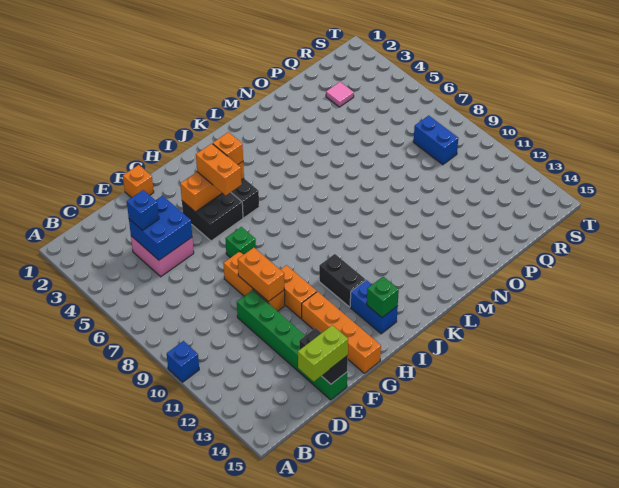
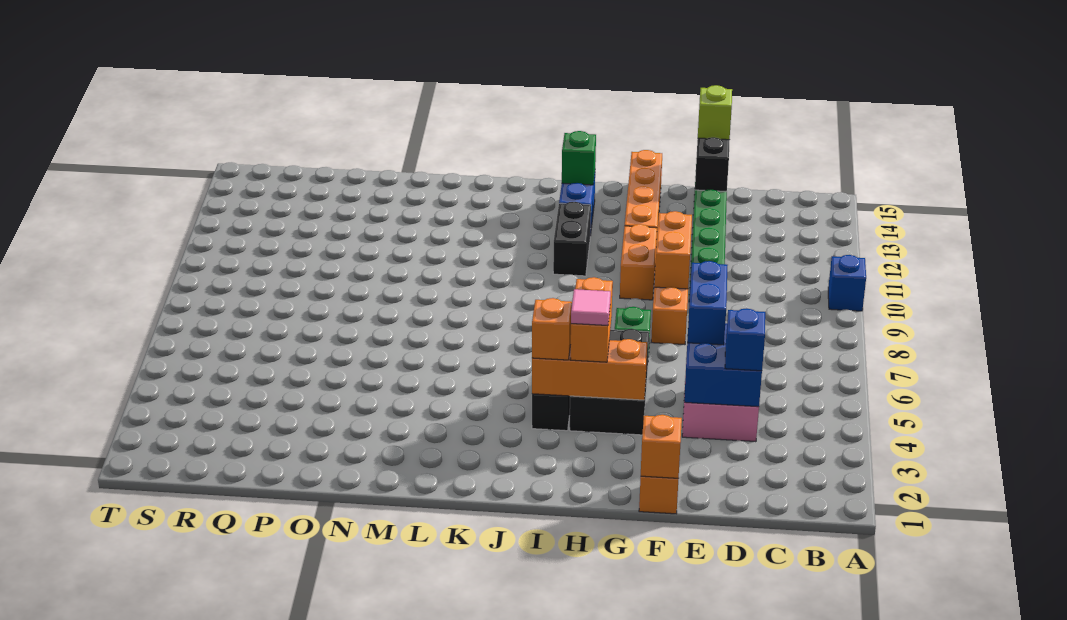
lime brick D15:E15 level 3 -> lime brick E15 level 3
none -> orange brick F1 level 2
black brick G4:H5 level 1 -> black brick G4:H6 level 1
pink tile Q3 level 1 -> pink tile H4 level 4
blue brick R8:R9 level 1 -> blue brick E5:E6 level 3

